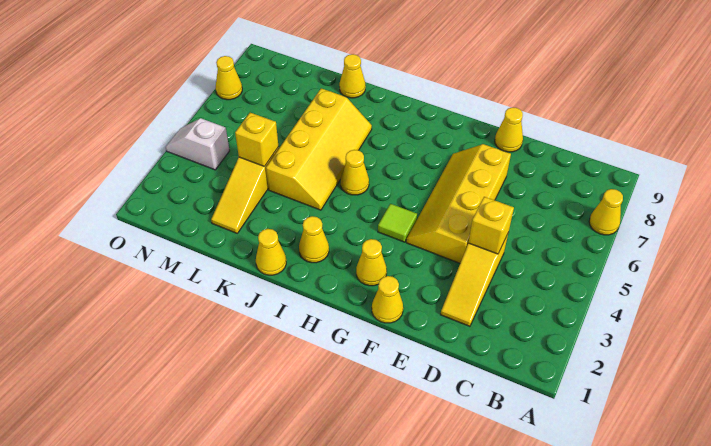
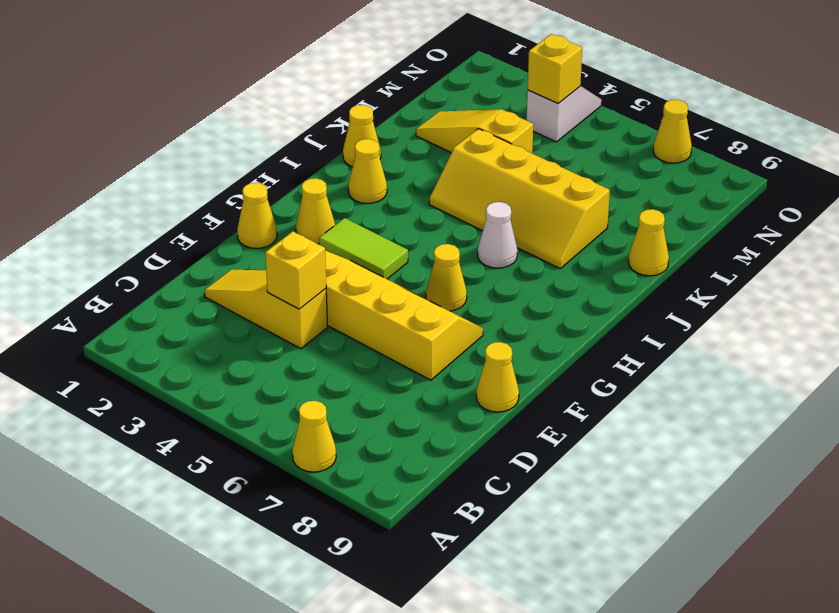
lime tile G4 level 1 -> lime tile G3:G4 level 1
yellow cone I5 level 1 -> yellow cone G6 level 1
none -> white cone I6 level 1
yellow brick L4 level 2 -> yellow brick N4 level 2

